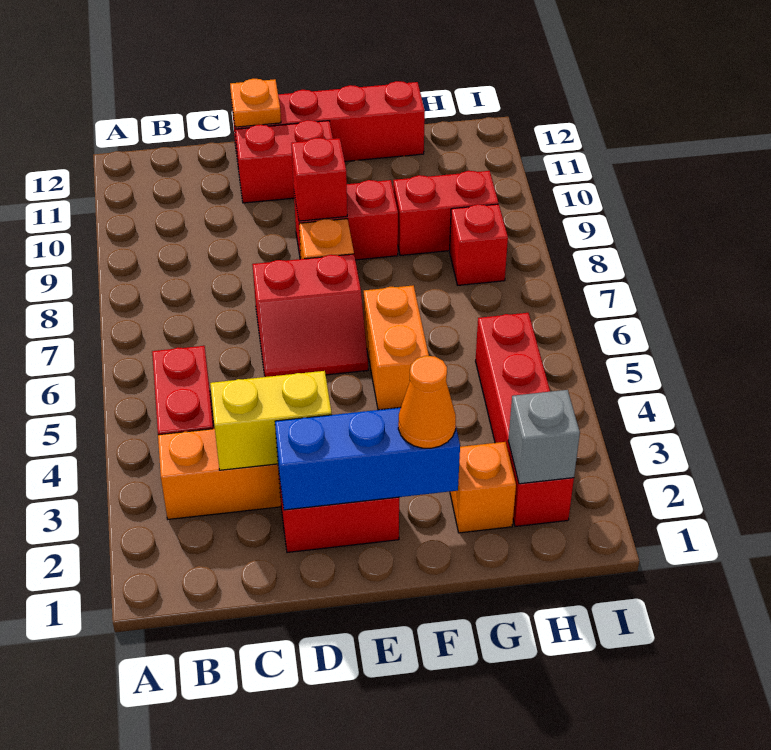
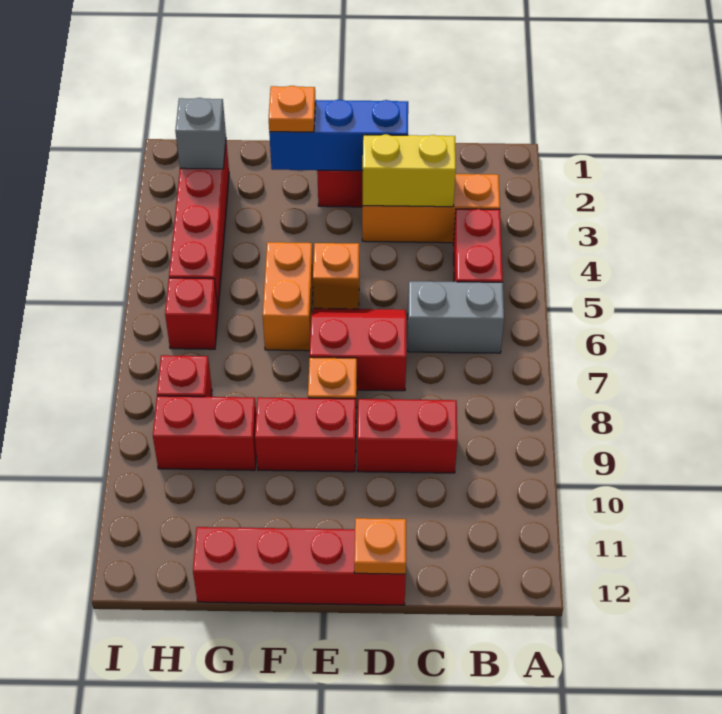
none -> grey brick B6:C6 level 1
red brick D11:E11 level 1 -> red brick C9:D9 level 1
red brick E9 level 2 -> red brick H6 level 1
orange cone F2 level 3 -> orange plate F2 level 3
orange brick G2 level 1 -> orange brick E5 level 1

